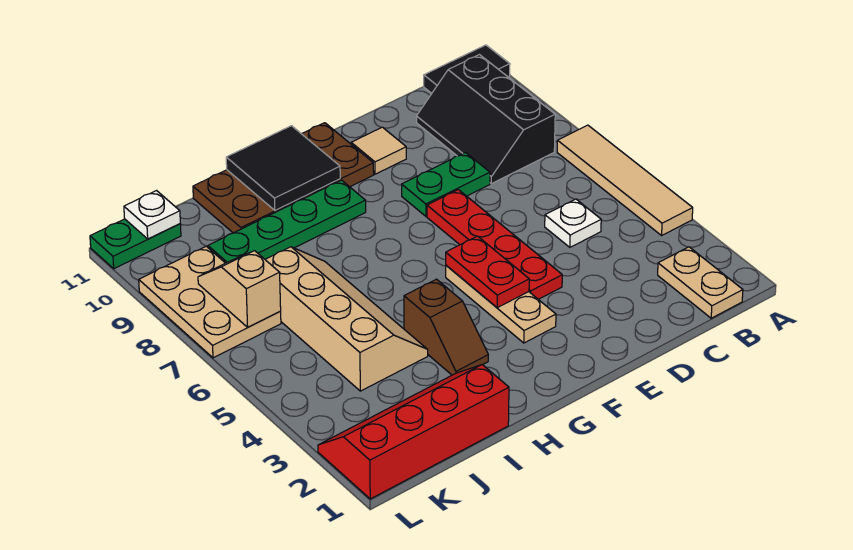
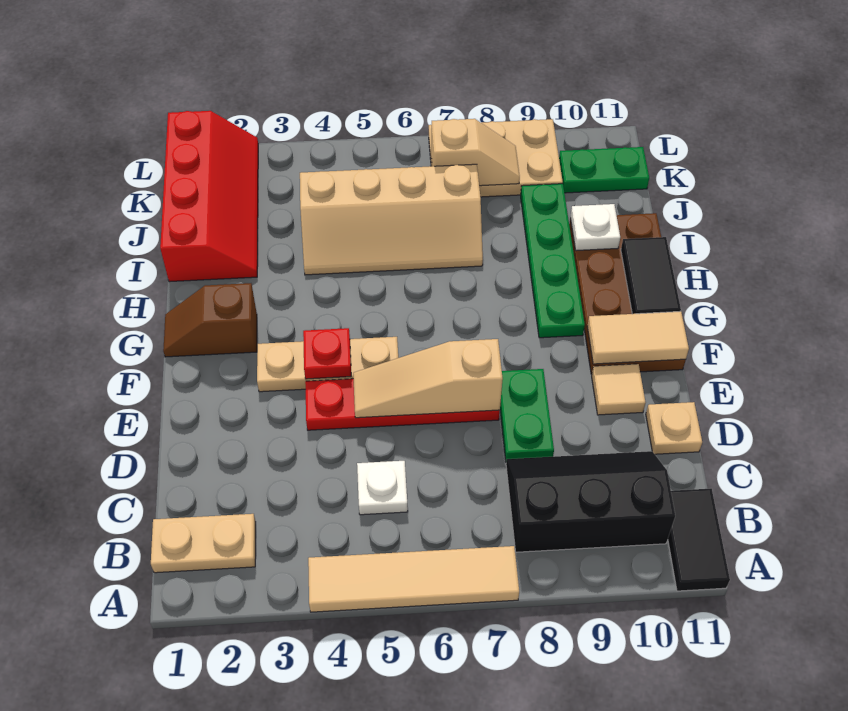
none -> tan plate D11 level 1
none -> tan slope E5:E7 level 2 top 7
red plate F4:F5 level 2 -> red plate F4 level 2
none -> tan tile F10:F11 level 2
black tile G10:H11 level 2 -> black tile G11:H11 level 2
brown slope H3:H4 level 1 top 4 -> brown slope G1:G2 level 1 top 2
green plate K11:L11 level 1 -> green plate K10:K11 level 1
white plate K11 level 2 -> white plate I10 level 2

